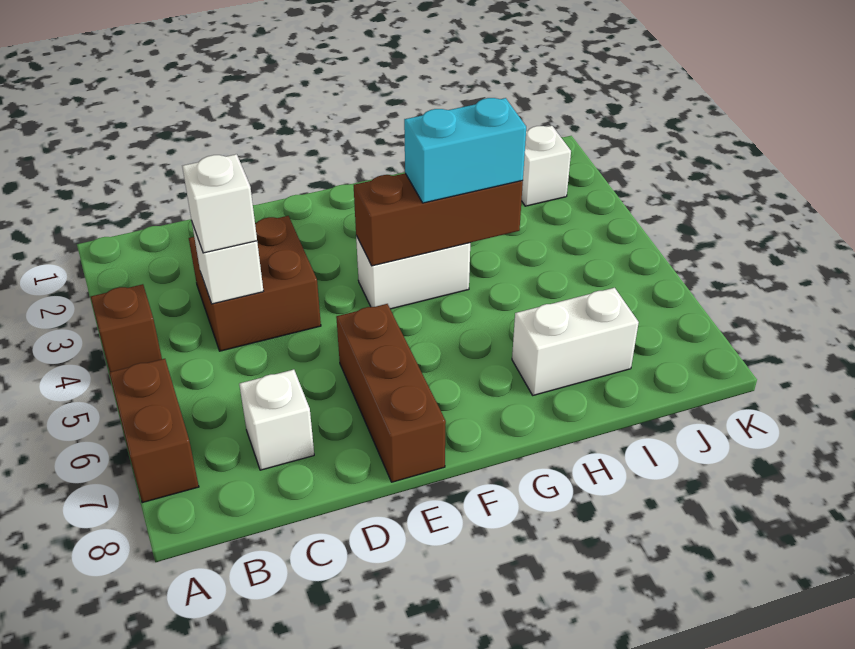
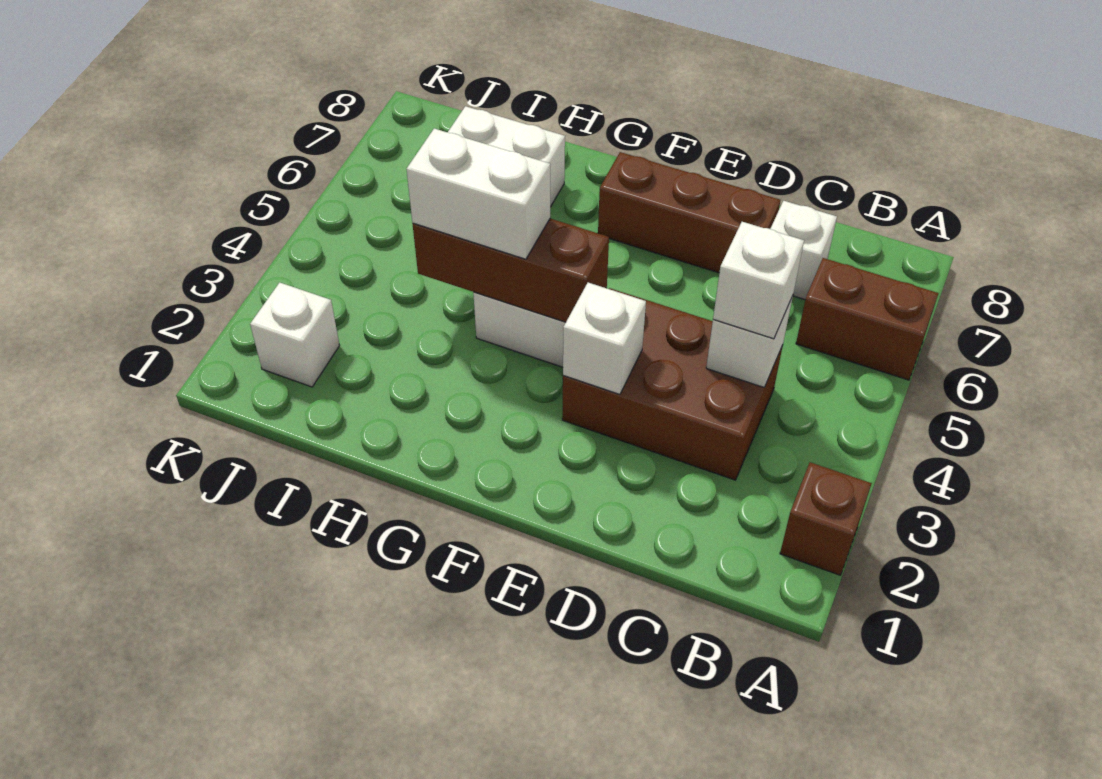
brown brick A4 level 1 -> brown brick A2 level 1
brown brick A6:A7 level 1 -> brown brick A6:B6 level 1
brown brick C3:D4 level 1 -> brown brick C3:E4 level 1
none -> white brick E3 level 2
brown brick E6:E8 level 1 -> brown brick D7:F7 level 1
cyan brick G4:H4 level 3 -> white brick G4:H4 level 3

